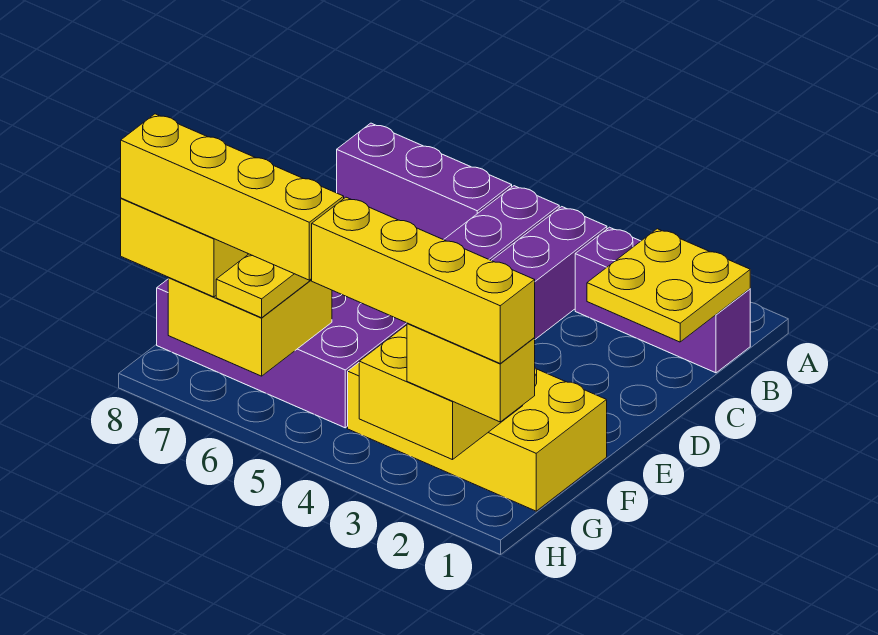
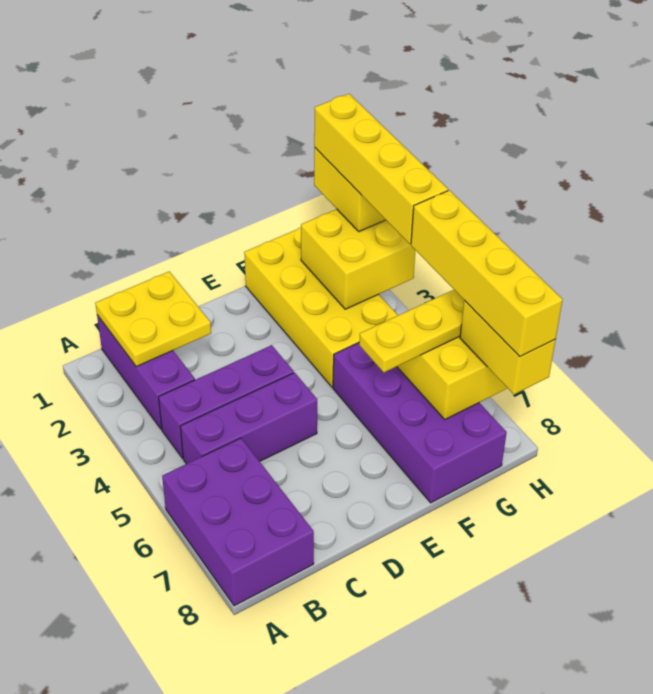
purple brick B6:B8 level 1 -> purple brick A6:B8 level 1

